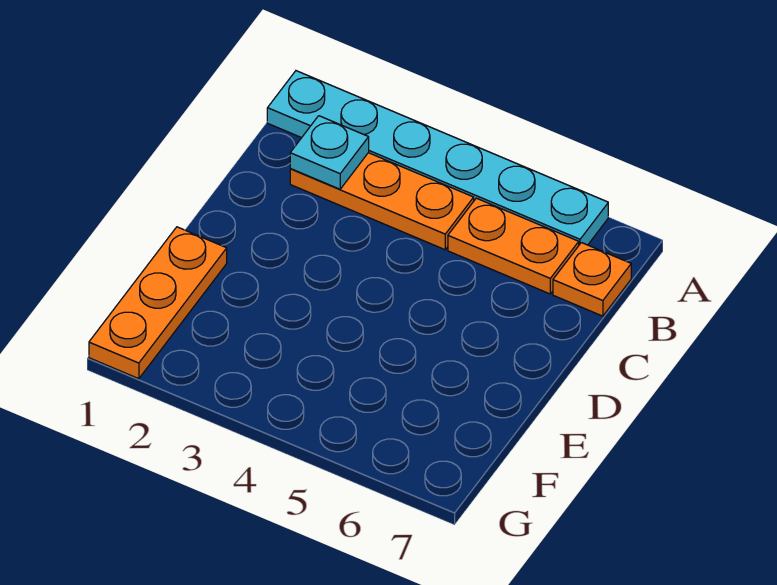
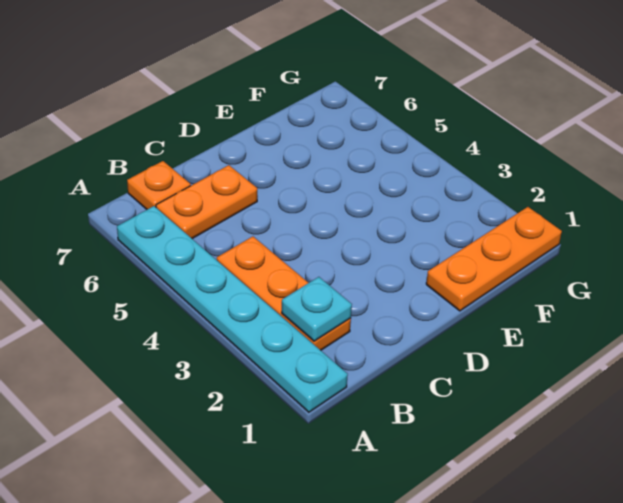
orange plate B5:B6 level 1 -> orange plate B6:C6 level 1

